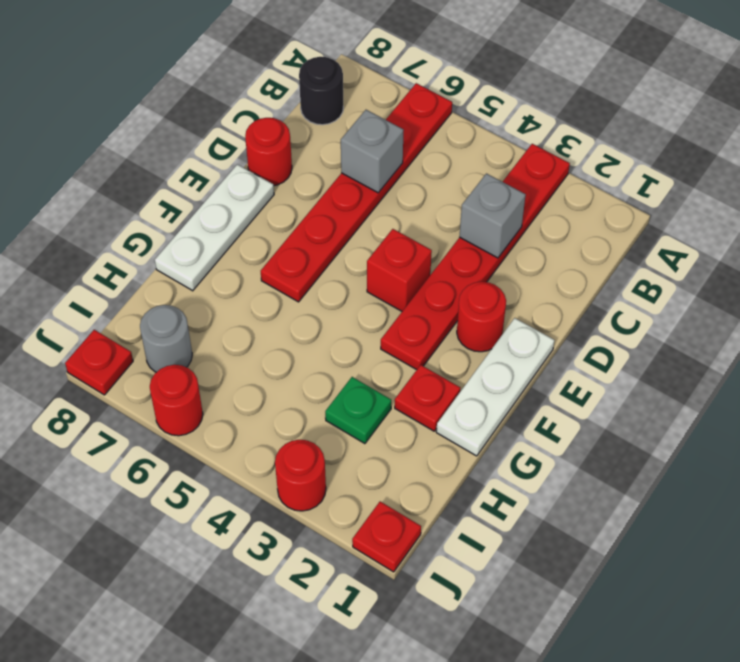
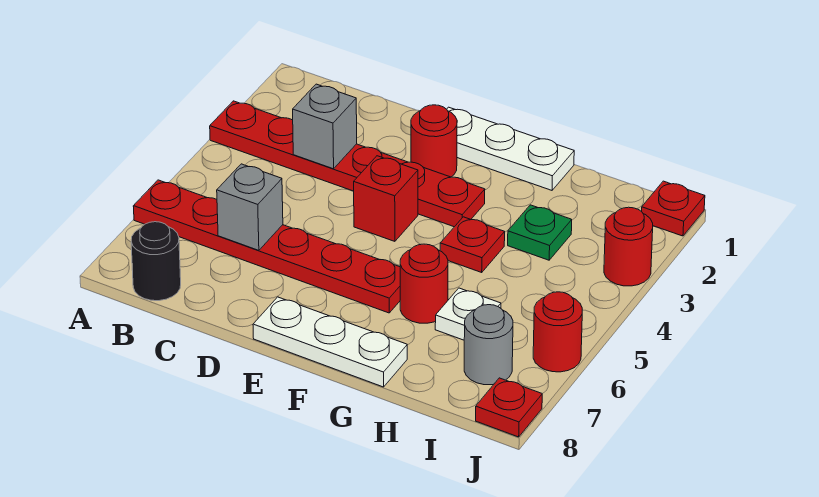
red round brick D8 level 1 -> red round brick G6 level 1
red plate G2 level 1 -> red plate G4 level 1
none -> white plate H6 level 1

